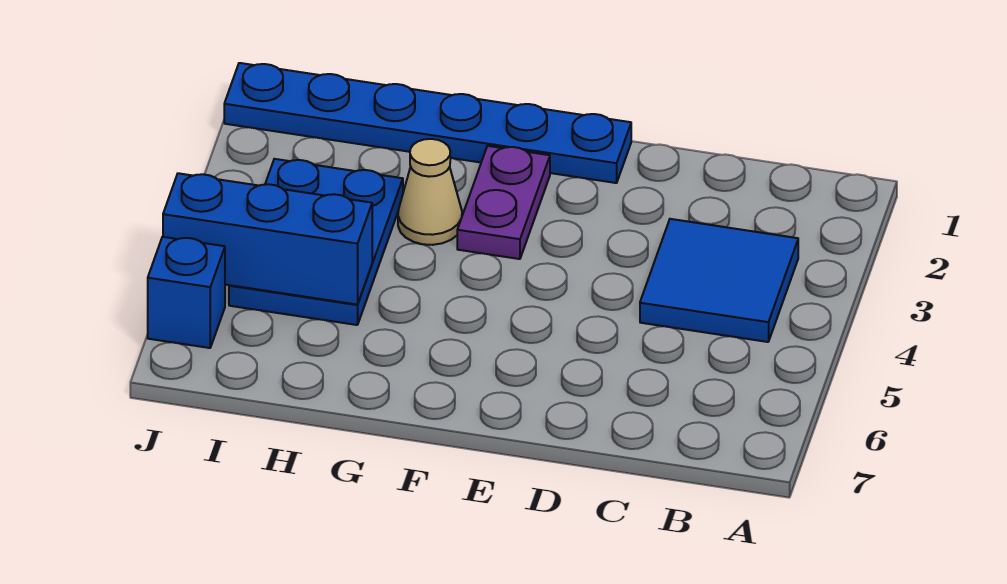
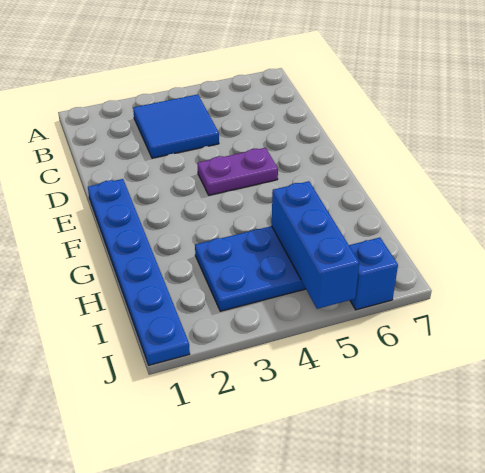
purple plate F2:F3 level 1 -> purple plate E4:E5 level 1
tan cone G3 level 1 -> none

